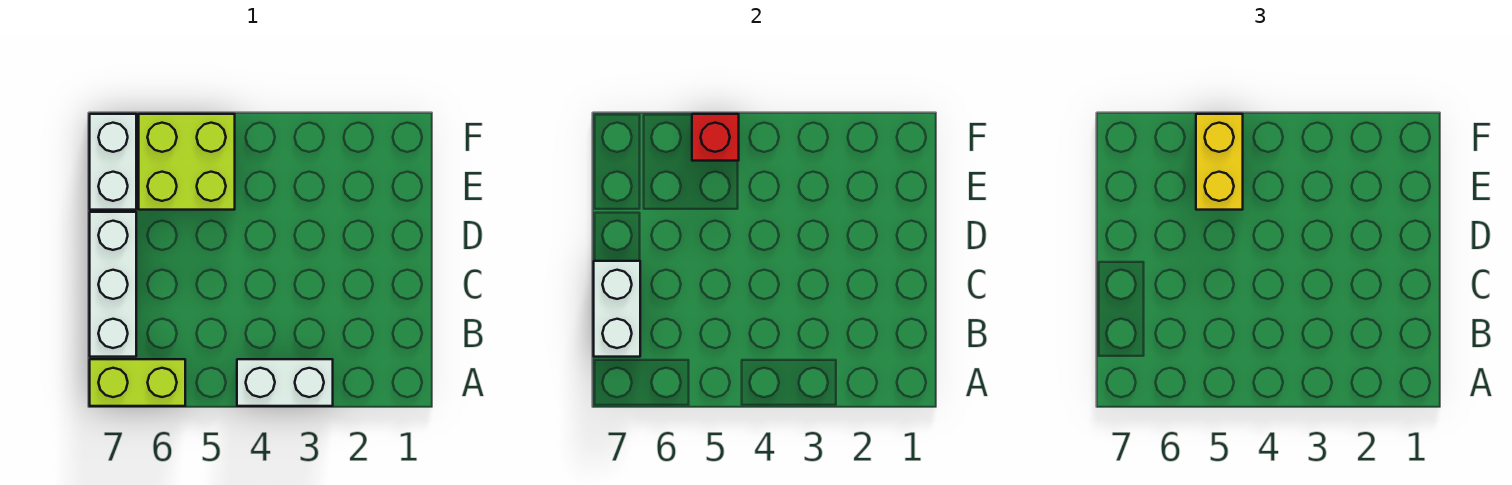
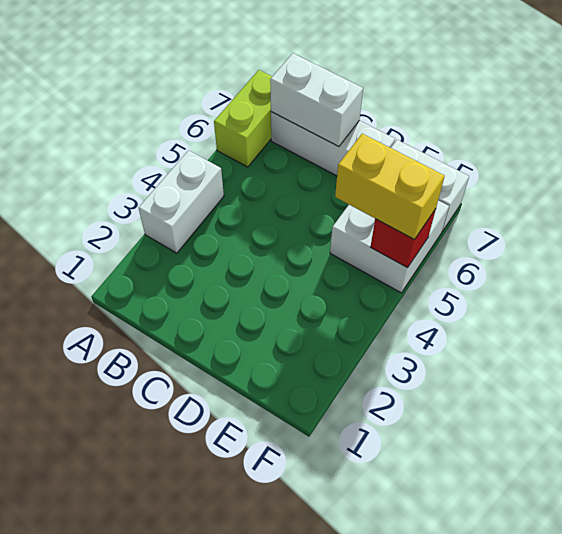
lime brick E5:F6 level 1 -> white brick E5:F6 level 1

